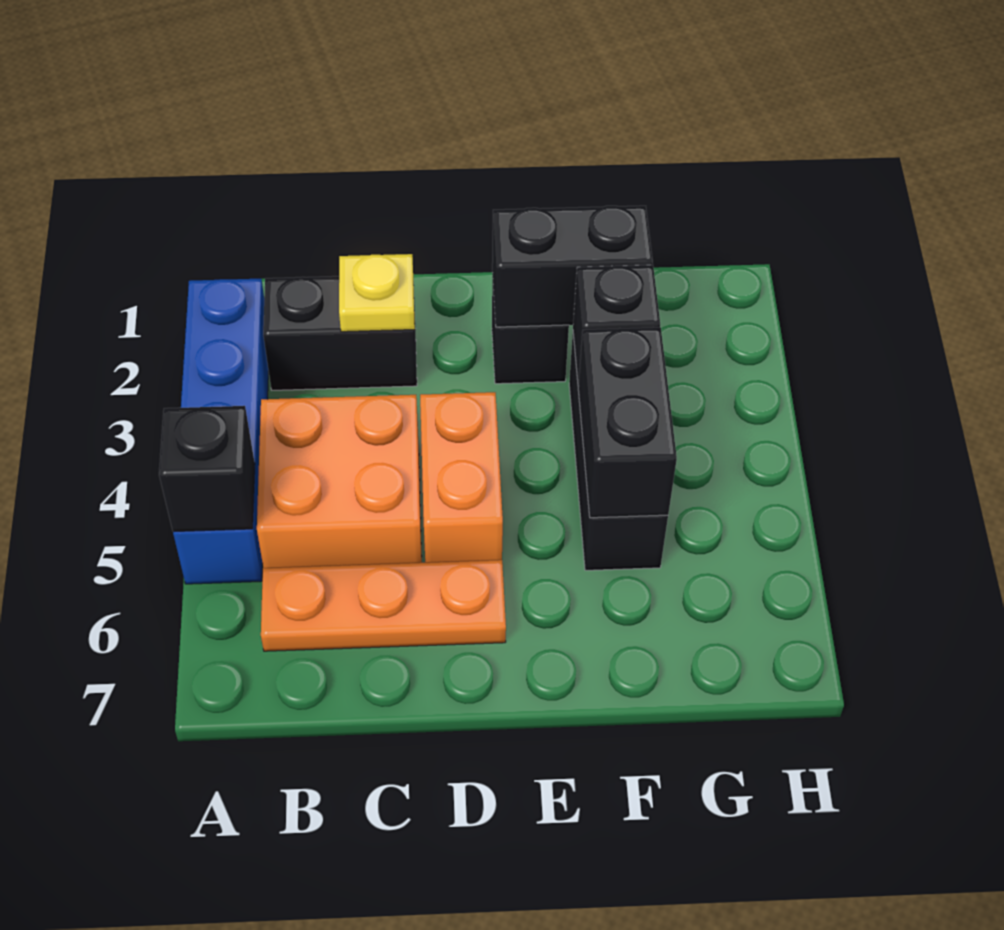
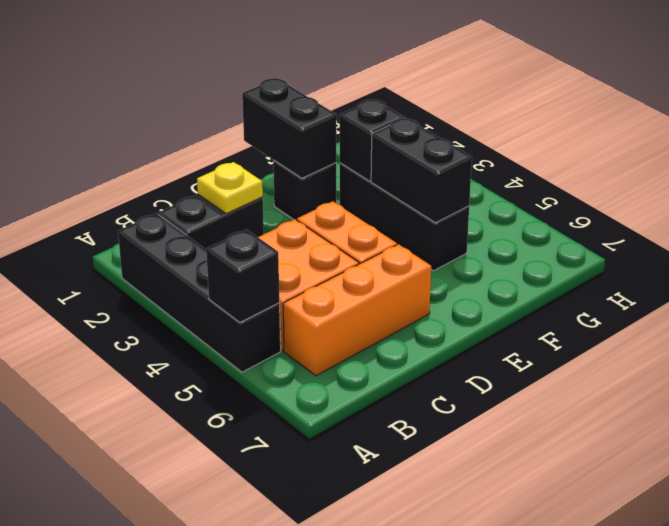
blue brick A2:A5 level 1 -> black brick A2:A5 level 1
orange plate B6:D6 level 1 -> orange brick B6:D6 level 1
black brick E2:F2 level 2 -> black brick E1:E2 level 2

